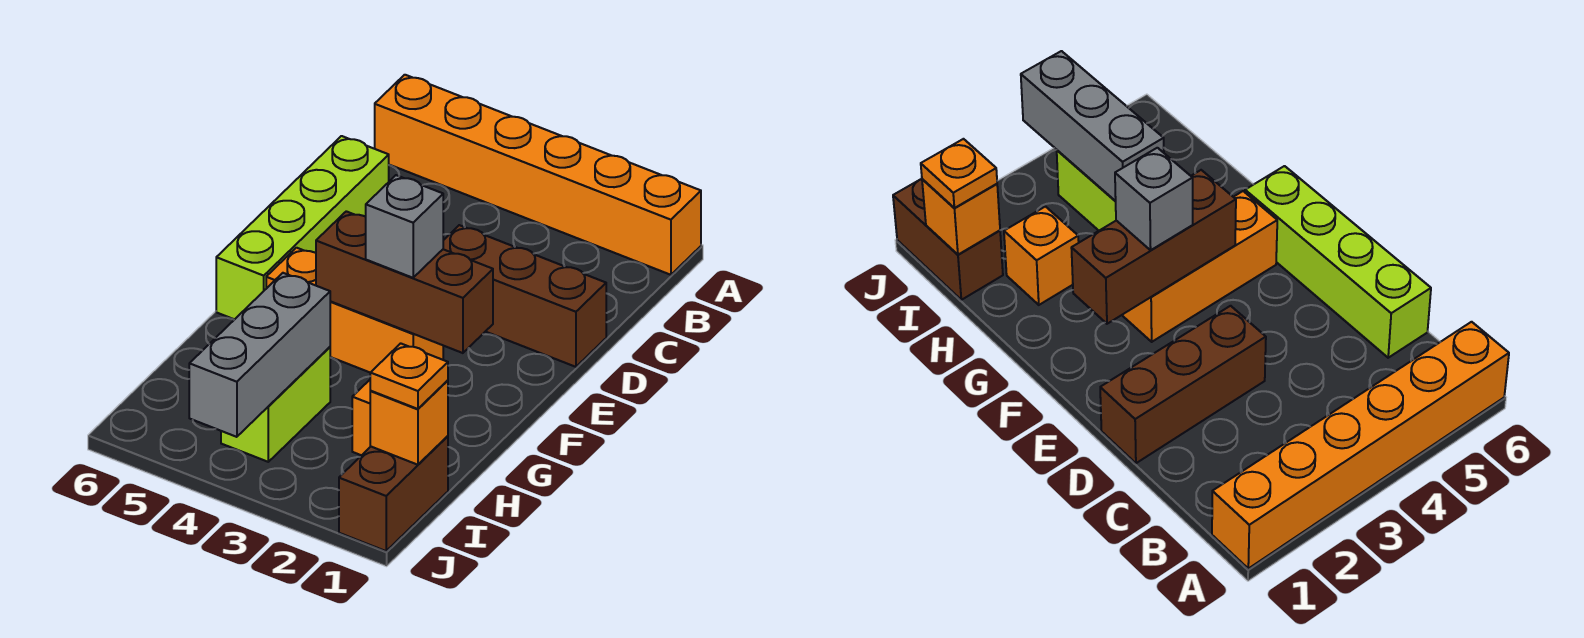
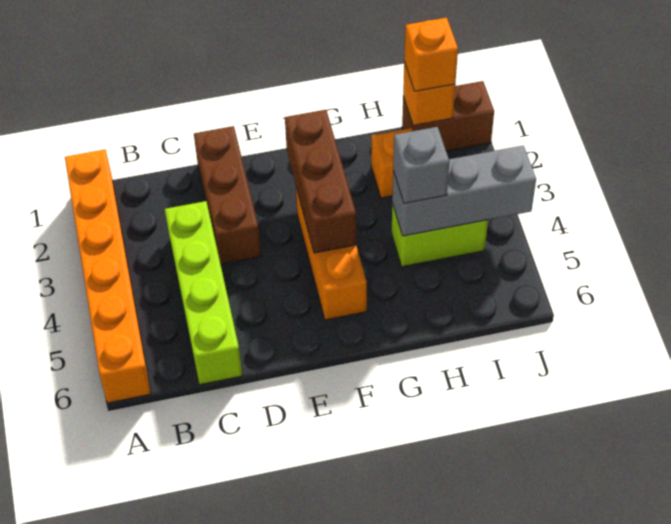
lime brick C6:F6 level 1 -> lime brick C3:C6 level 1
grey brick F3 level 3 -> grey brick H4 level 3
orange plate I1 level 3 -> orange brick I1 level 3

